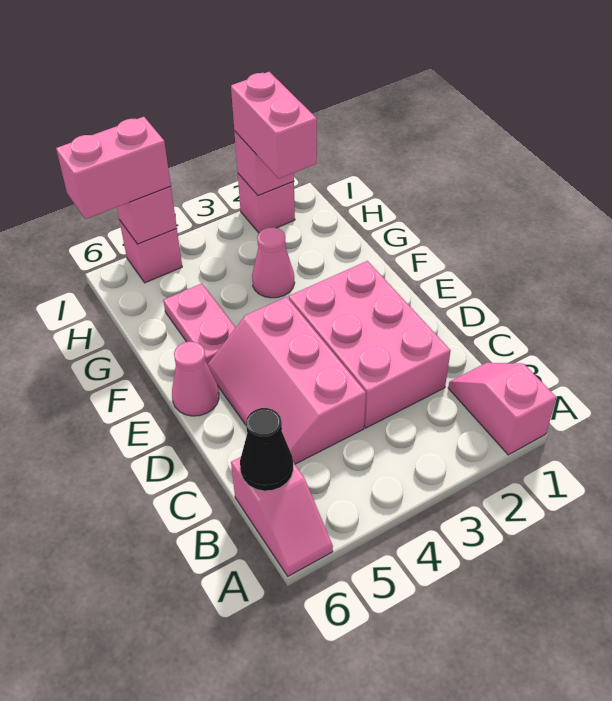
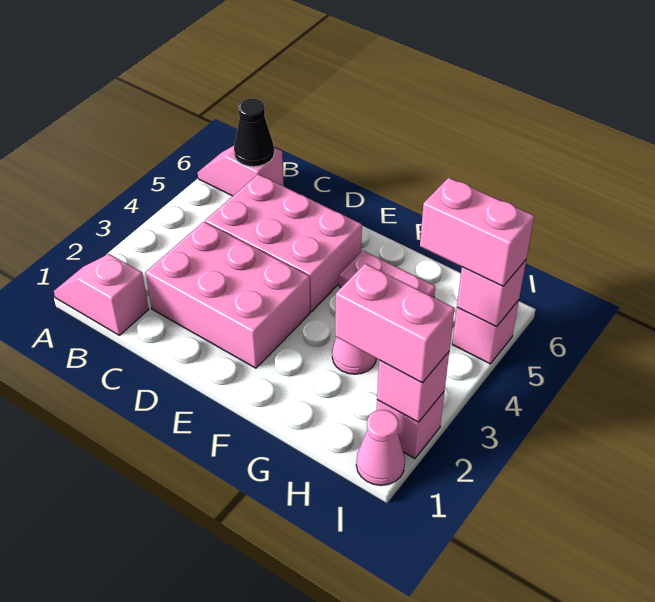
pink slope A1:B1 level 1 top A -> pink slope A1:B1 level 1 top B
pink slope C4:E5 level 1 top 4 -> pink brick C4:E5 level 1
pink cone E6 level 1 -> pink cone I1 level 1
pink brick I5:I6 level 3 -> pink brick H5:I5 level 3

